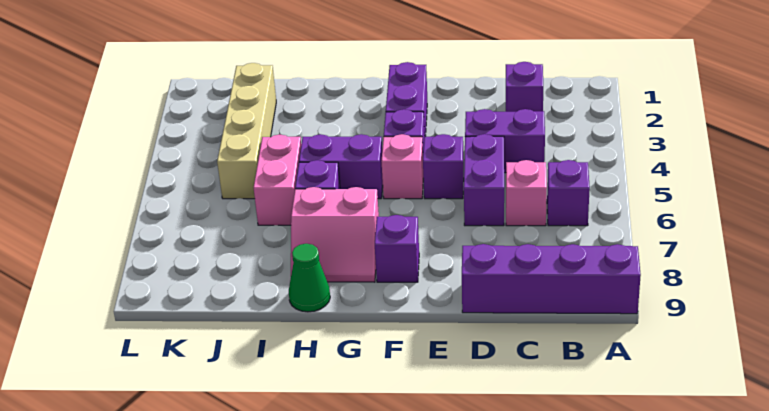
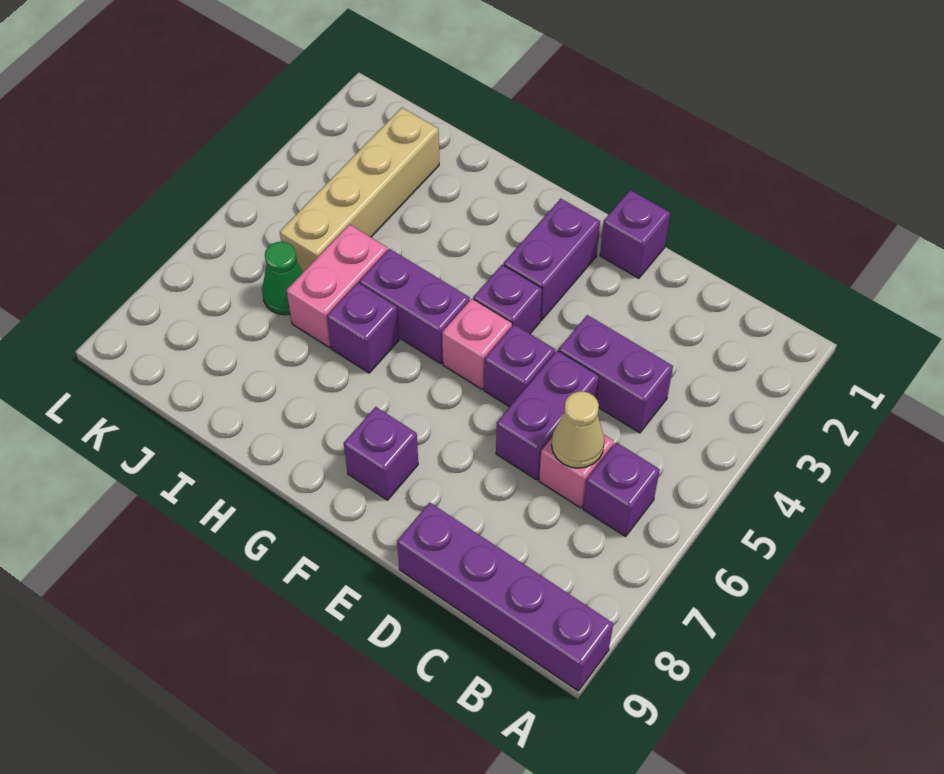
purple brick C2 level 1 -> purple brick E1 level 1
none -> tan cone C6 level 2
pink slope G7:H8 level 1 top 7 -> none
green cone H9 level 1 -> green cone J6 level 1

